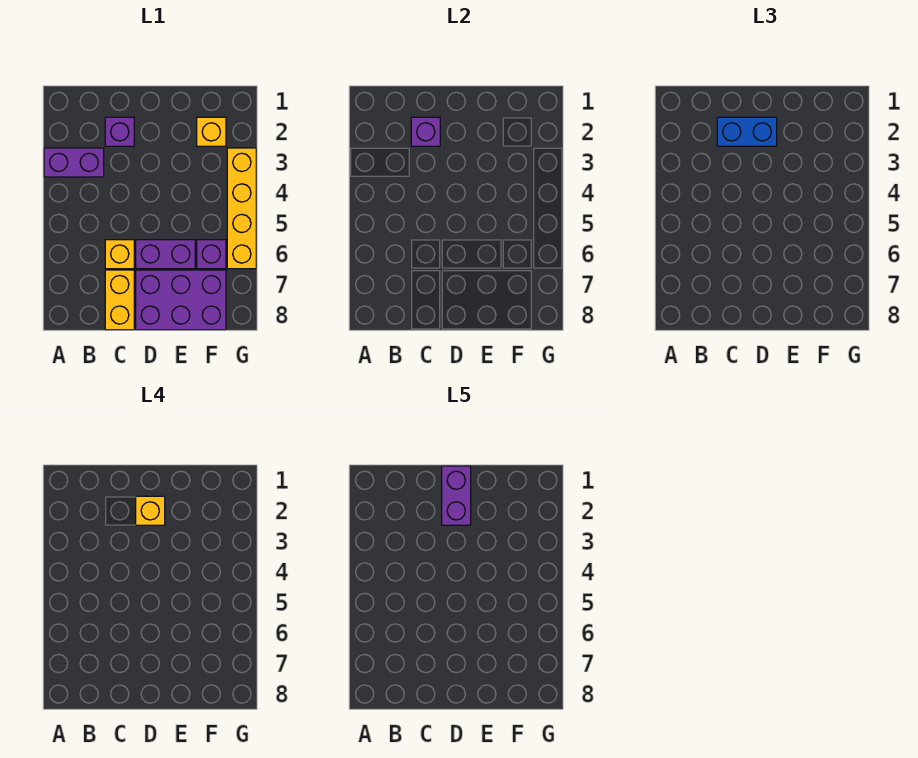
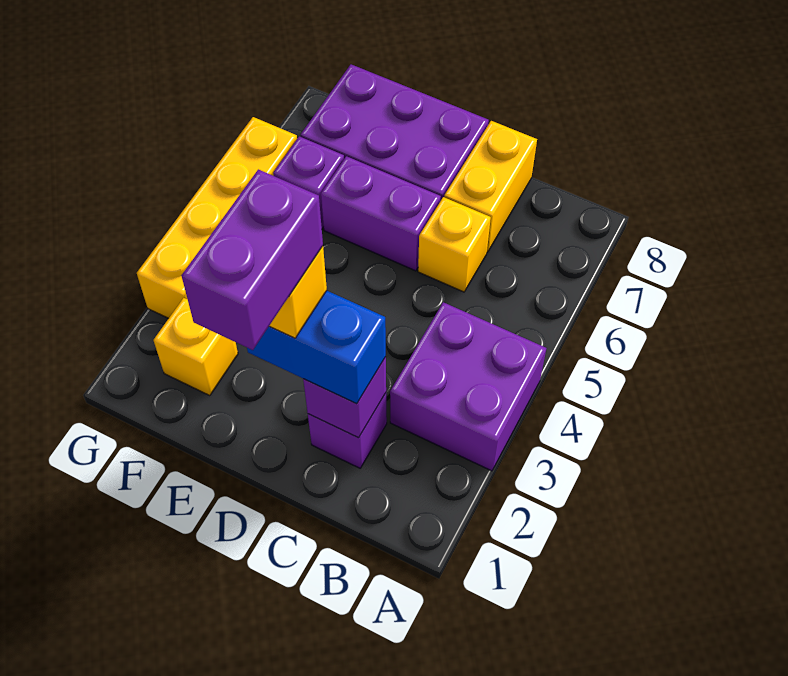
purple brick A3:B3 level 1 -> purple brick A3:B4 level 1

